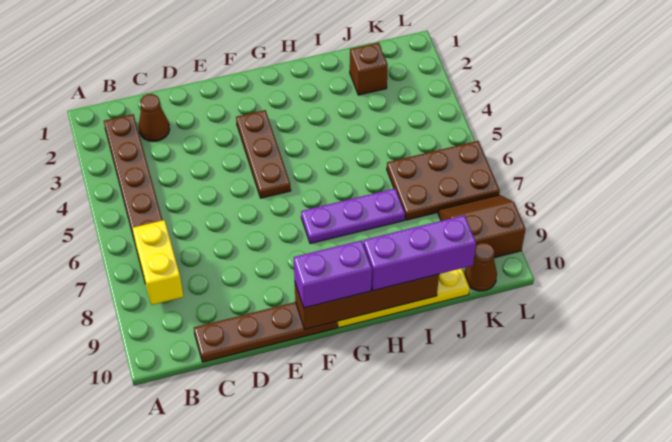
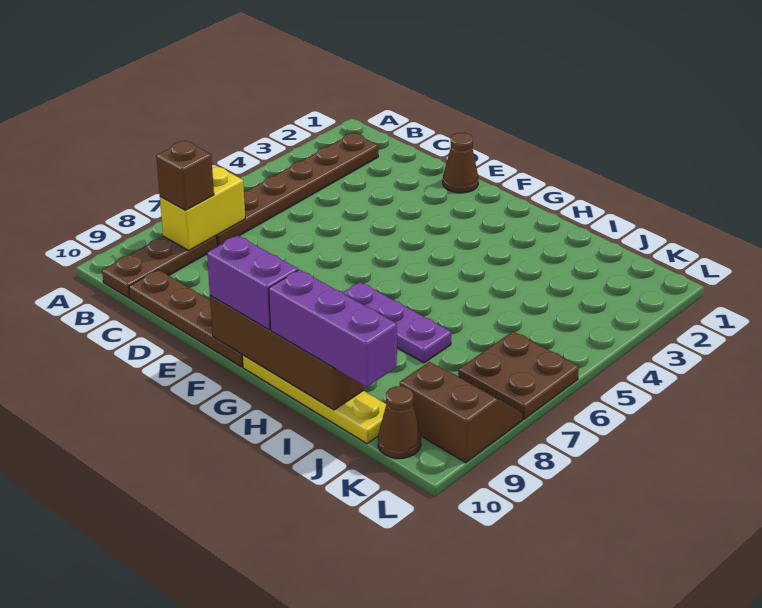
brown cone C2 level 1 -> brown cone E1 level 1
brown plate F3:F5 level 1 -> brown plate B8:B10 level 1
brown brick J2 level 1 -> brown brick B8 level 3
brown plate J6:L7 level 1 -> brown plate K6:L7 level 1

